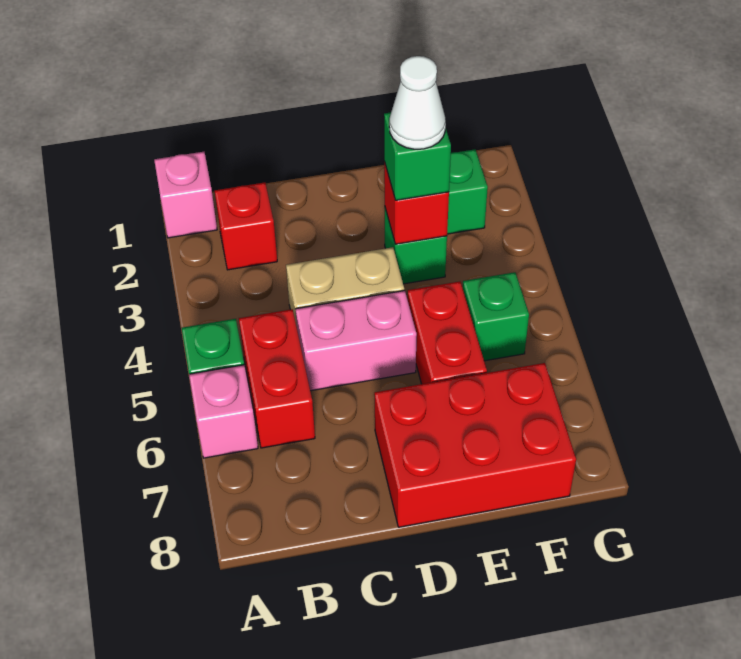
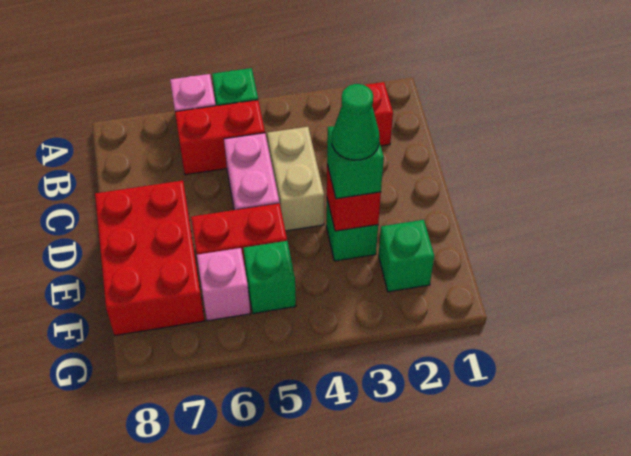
pink brick A1 level 1 -> pink brick F6 level 1
white cone E3 level 4 -> green cone E3 level 4

